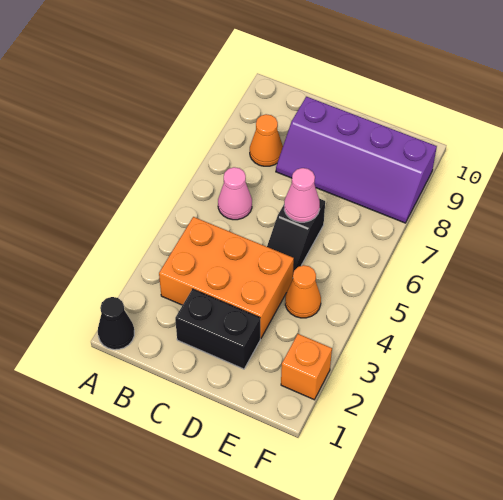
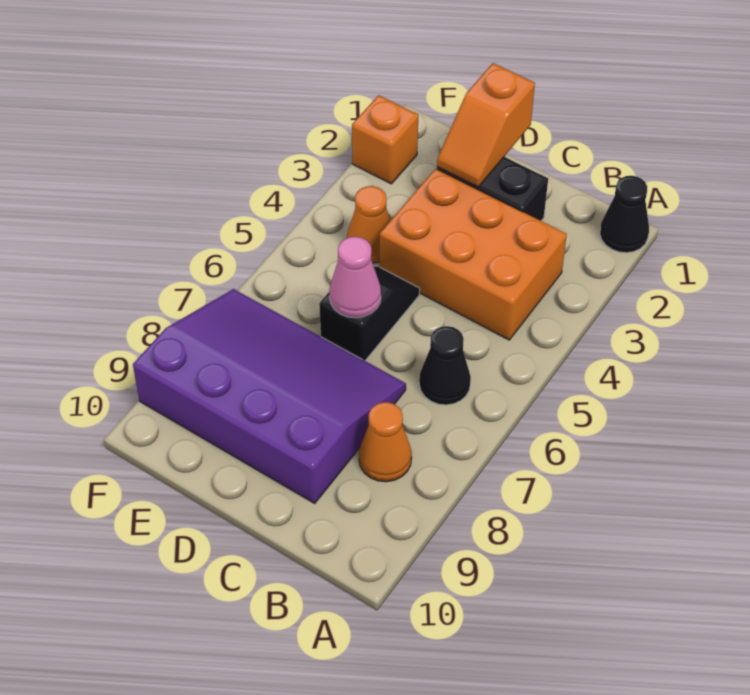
pink cone B6 level 1 -> black cone B6 level 1
purple slope C8:F9 level 1 top 9 -> purple slope C7:F9 level 1 top 9
none -> orange slope D1:D2 level 2 top 1

